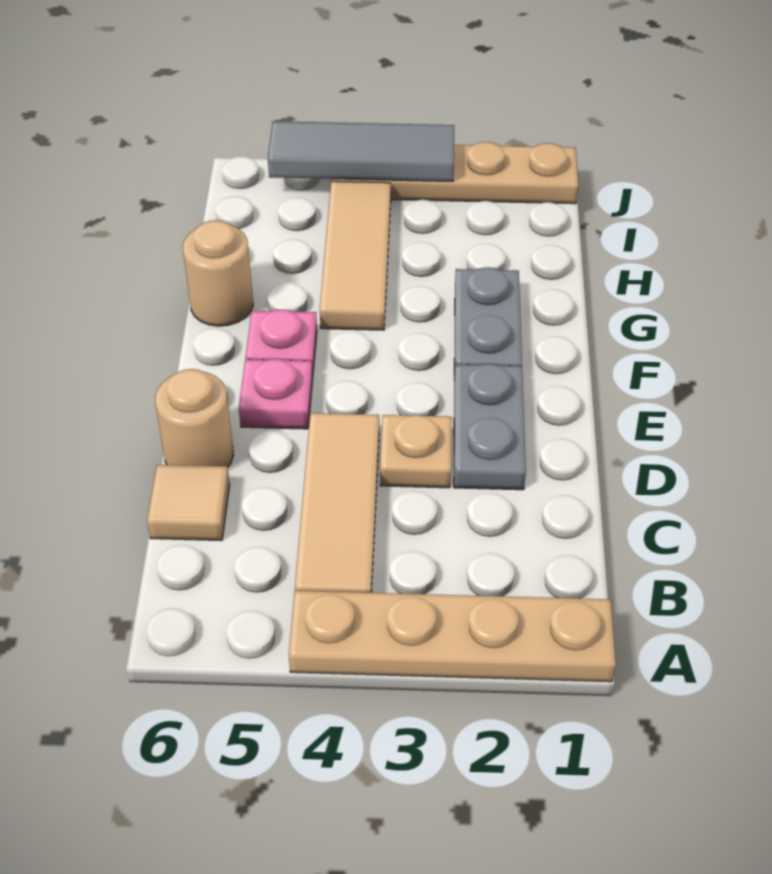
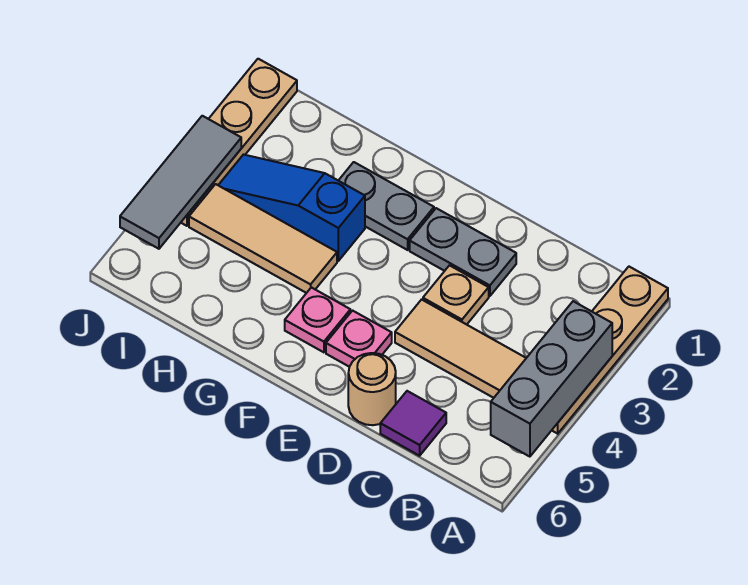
none -> grey brick A3:A5 level 2
tan tile C6 level 1 -> purple tile C6 level 1
none -> blue slope G3:I3 level 1 top G
tan round brick G6 level 1 -> none

